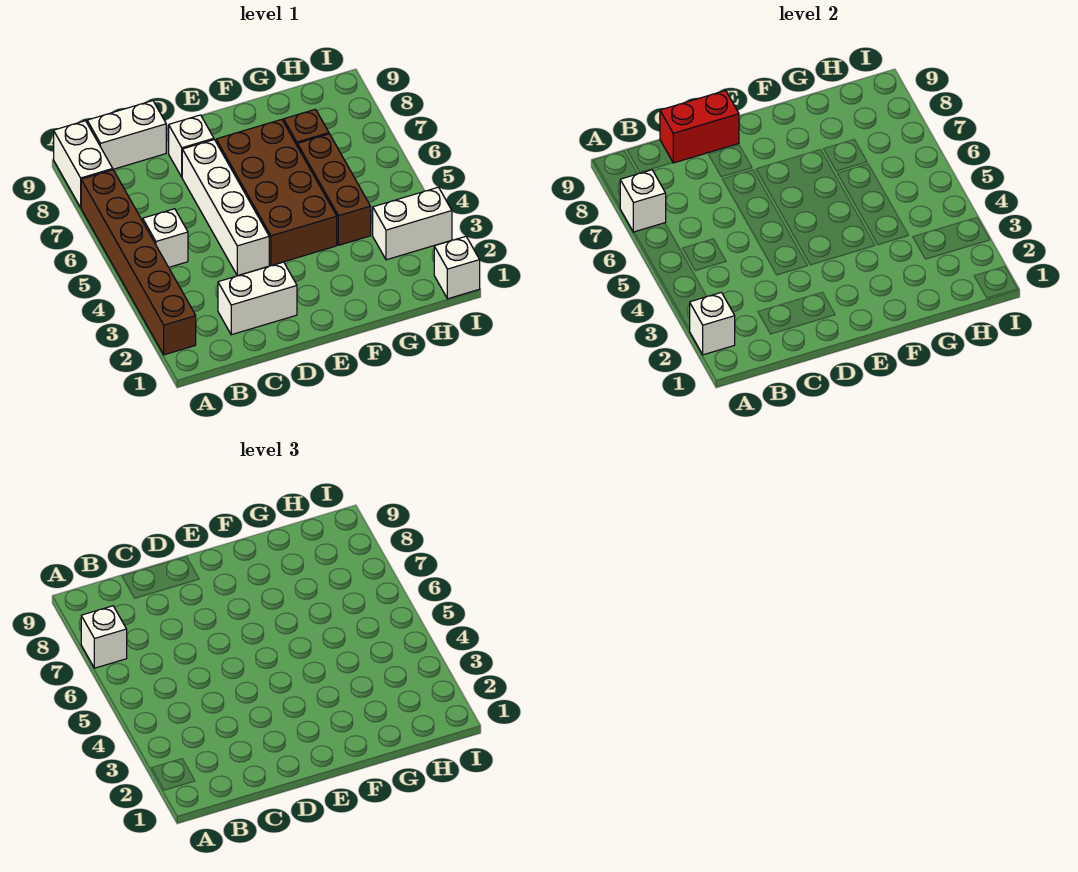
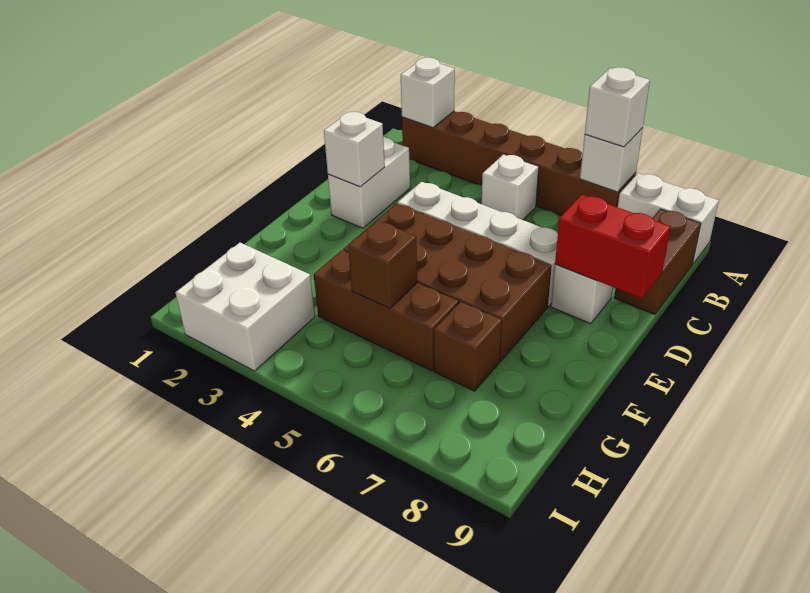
white brick B9:C9 level 1 -> brown brick B9:C9 level 1
red brick C9:D9 level 2 -> red brick D8:D9 level 2
none -> brown brick G5 level 2
white brick H3:I3 level 1 -> white brick H2:I3 level 1
white brick I1 level 1 -> white brick D2 level 2

